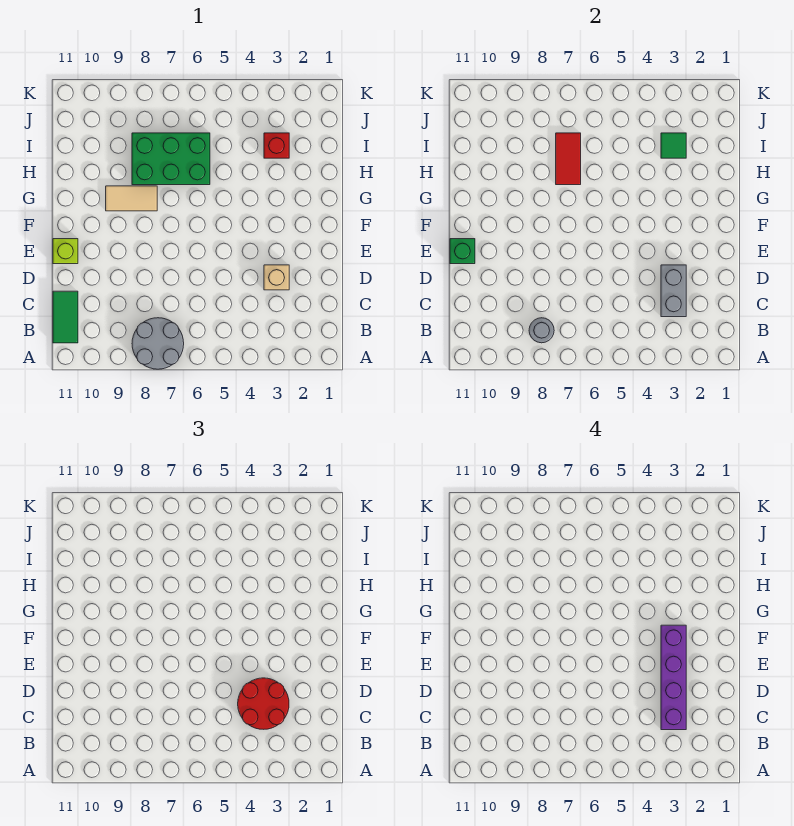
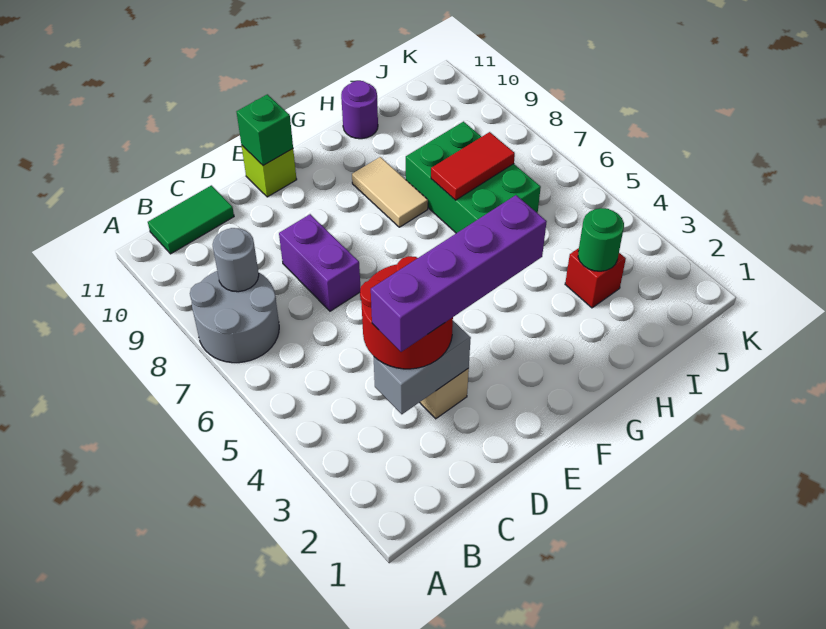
none -> purple brick D7:D8 level 1
none -> purple round brick H11 level 1
green tile I3 level 2 -> green round brick I3 level 2

